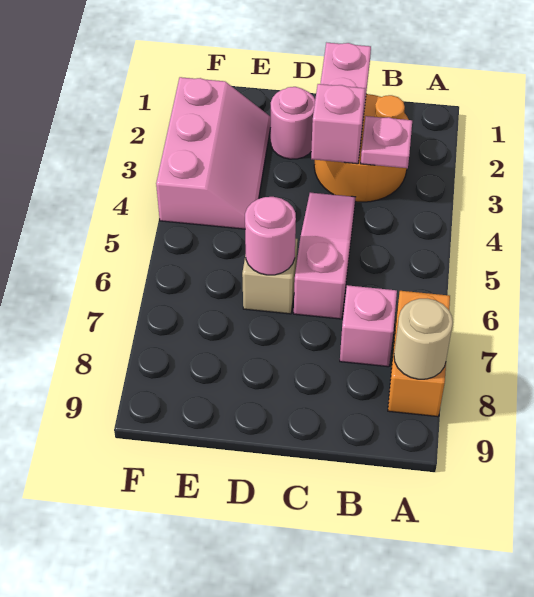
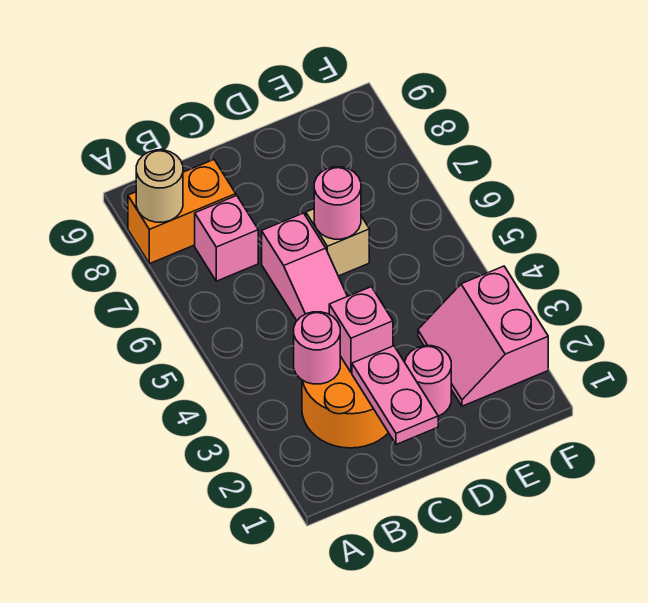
orange brick A7:A8 level 1 -> orange brick A8:B8 level 1
pink plate B3 level 2 -> pink round brick B3 level 2
pink slope E2:F4 level 1 top F -> pink slope E2:F3 level 1 top F

